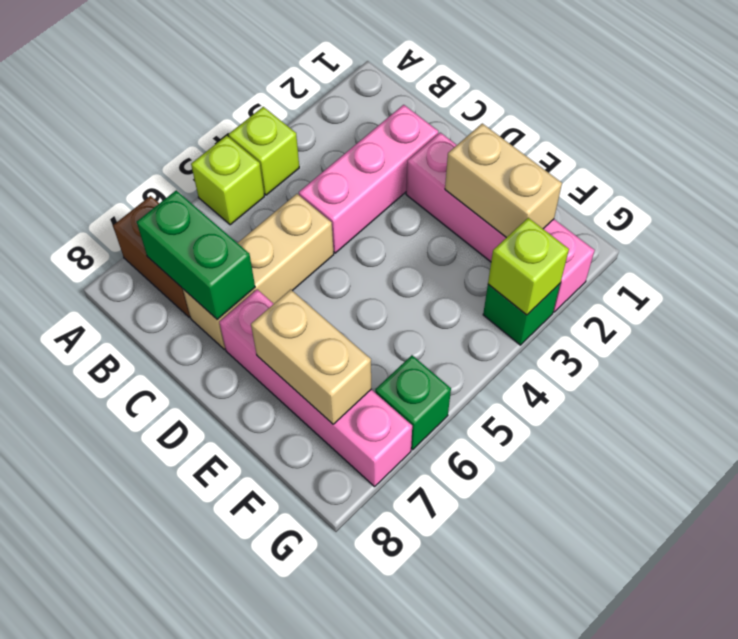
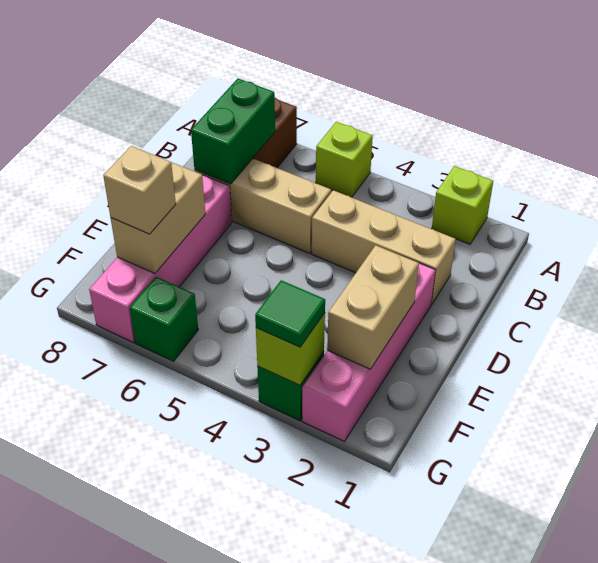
lime brick A4 level 1 -> lime brick A2 level 1
pink brick C2:C4 level 1 -> tan brick C2:C4 level 1
none -> tan brick F7 level 3
none -> green tile G3 level 3

